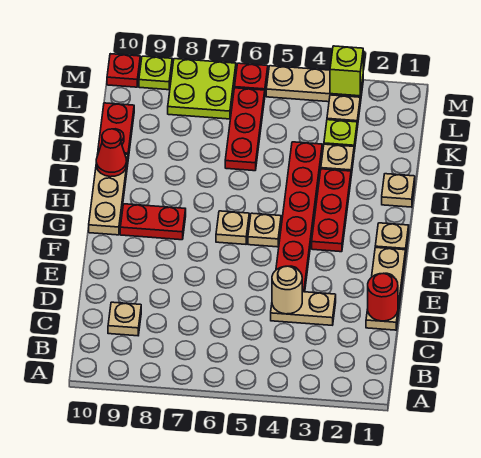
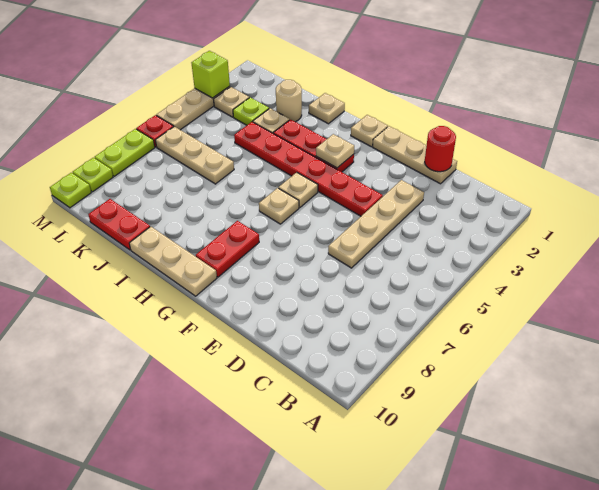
tan plate C9 level 1 -> tan plate G3 level 2
tan plate D3:D4 level 1 -> tan plate D3:D6 level 1
tan round brick D4 level 2 -> tan round brick J2 level 1
red cone I10 level 2 -> none
red plate J6:L6 level 1 -> tan plate J6:L6 level 1
lime plate L7:M8 level 1 -> lime plate M7:M8 level 1
red plate M10 level 1 -> lime plate M10 level 1

